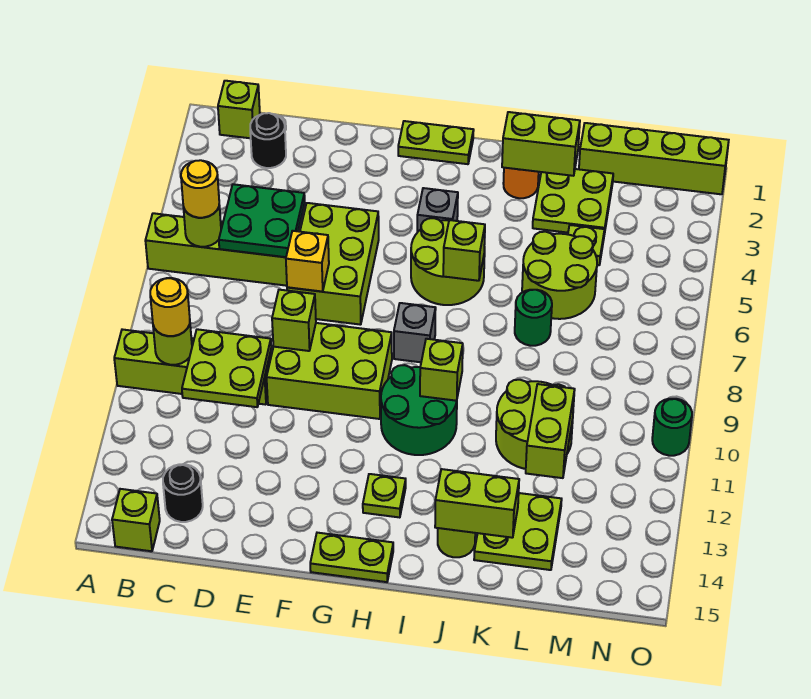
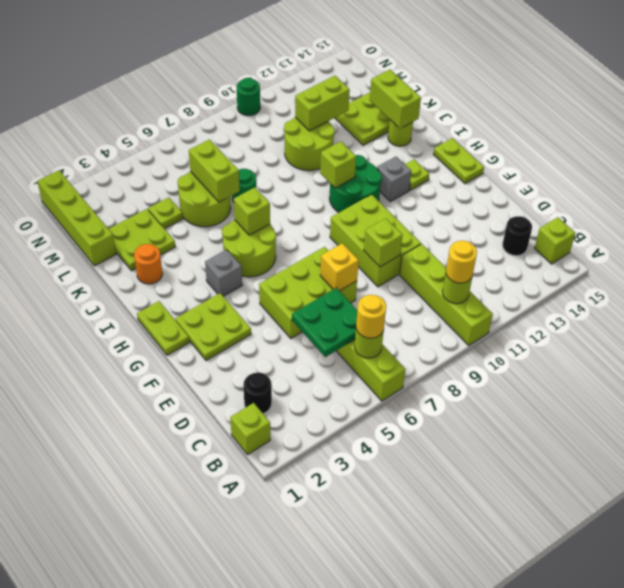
lime plate C10:D11 level 2 -> lime plate F2:G3 level 1
grey brick H8 level 1 -> grey brick H12 level 1
lime brick J2:K2 level 2 -> lime brick K6:L6 level 2

